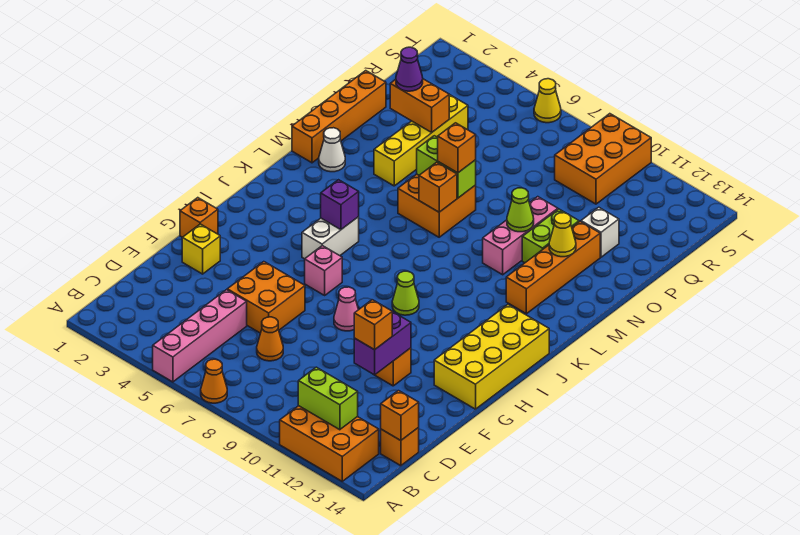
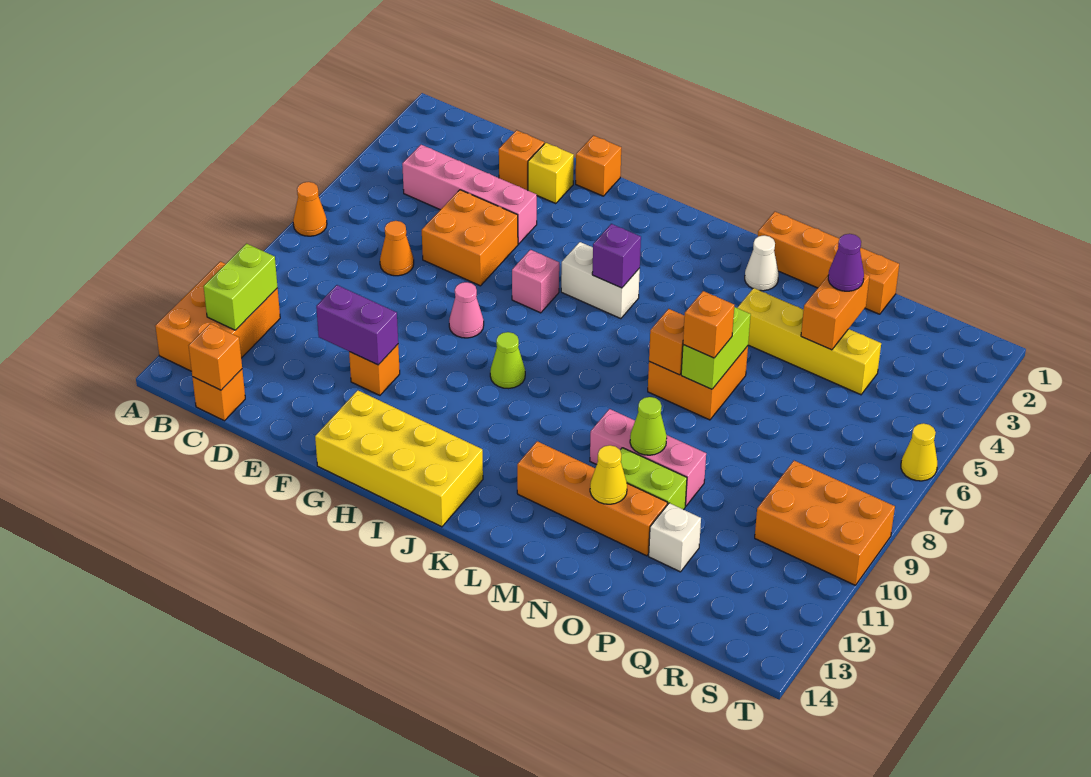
pink brick A5:D5 level 1 -> pink brick C4:F4 level 1
orange brick E11 level 3 -> orange brick E2 level 1

